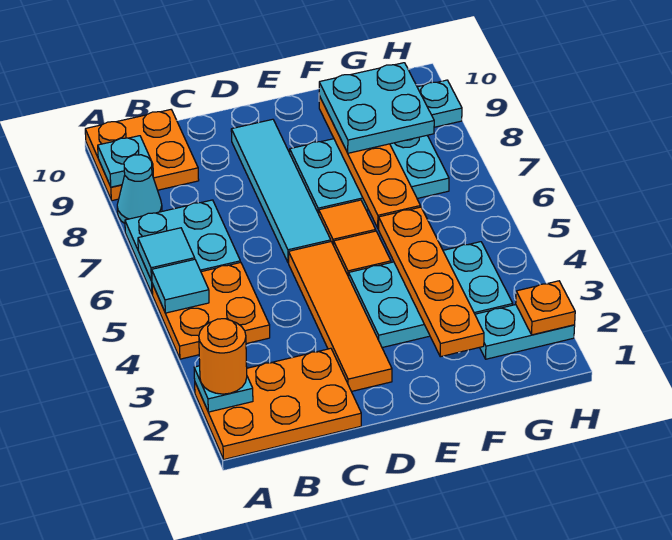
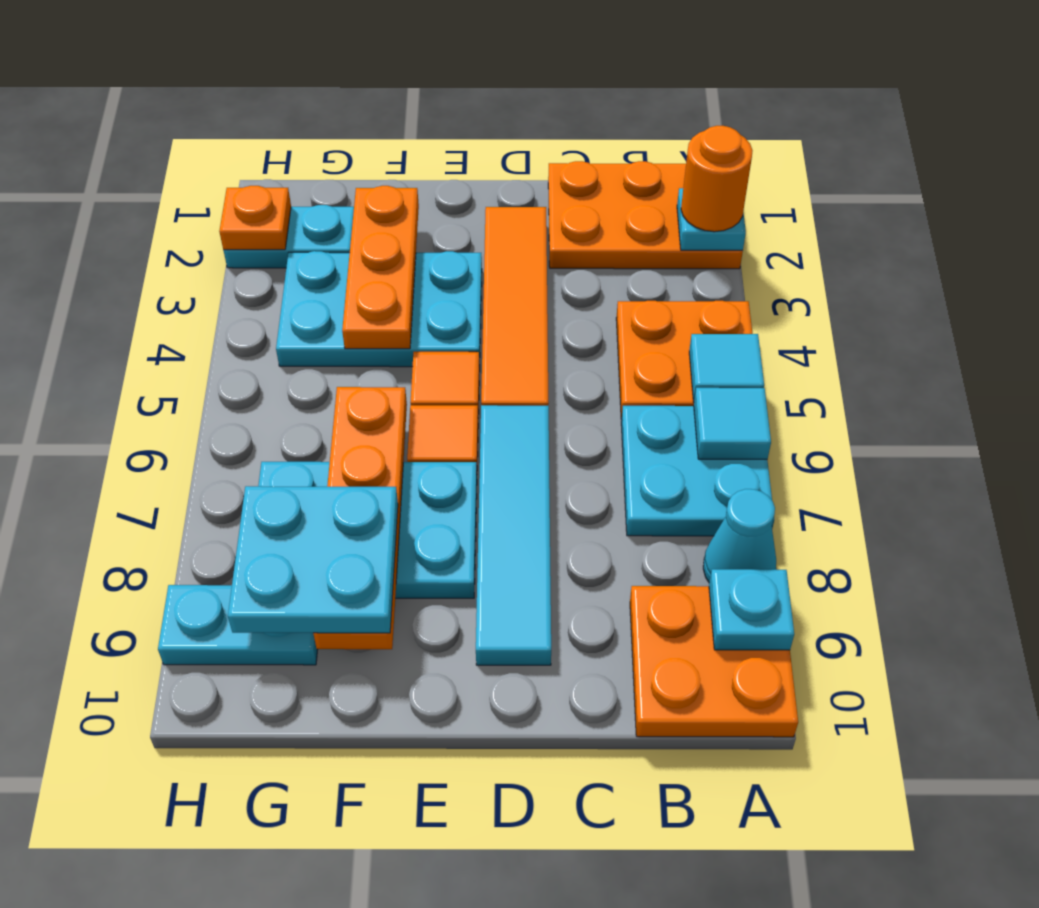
orange plate F2:F5 level 2 -> orange plate F2:F4 level 2

